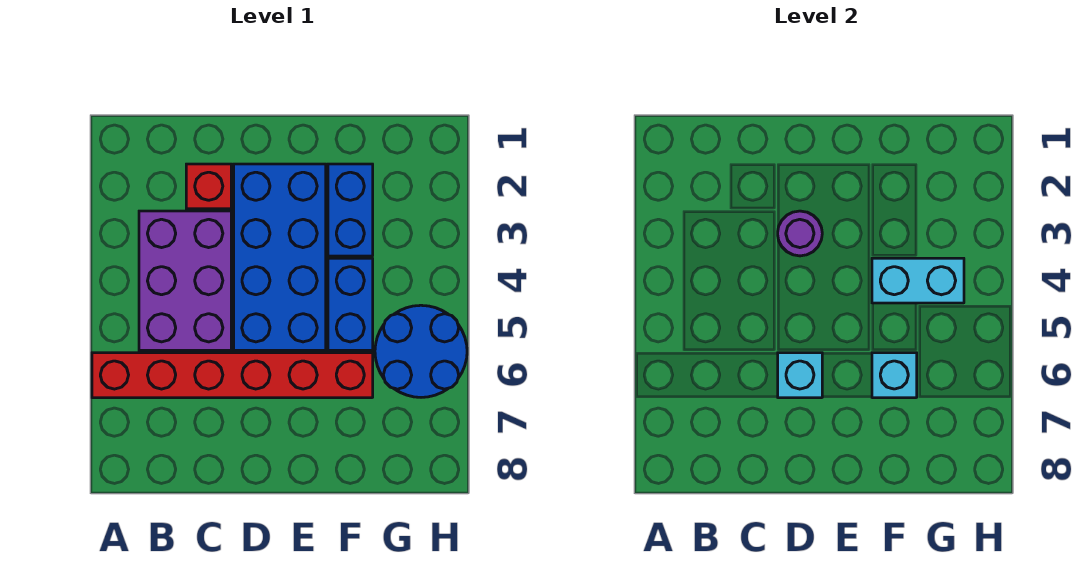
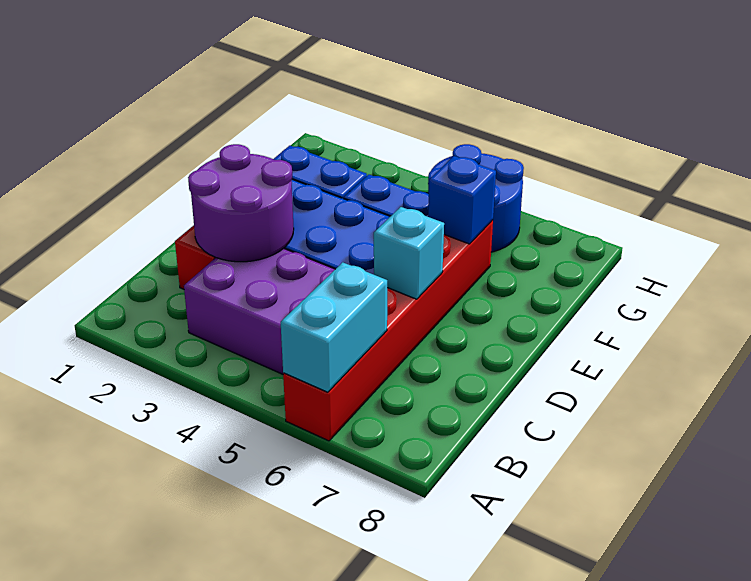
purple round brick D3 level 2 -> purple round brick C2:D3 level 2
cyan brick F4:G4 level 2 -> cyan brick A6:B6 level 2
cyan brick F6 level 2 -> blue brick F6 level 2

